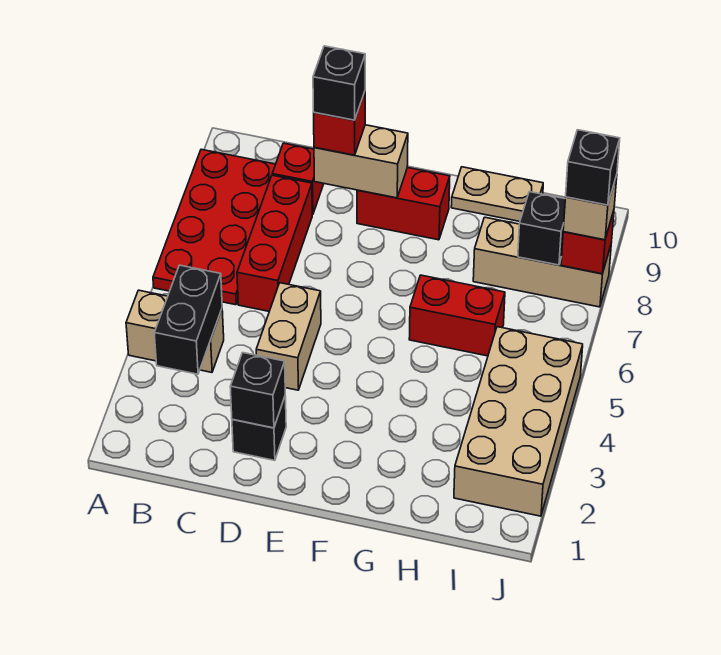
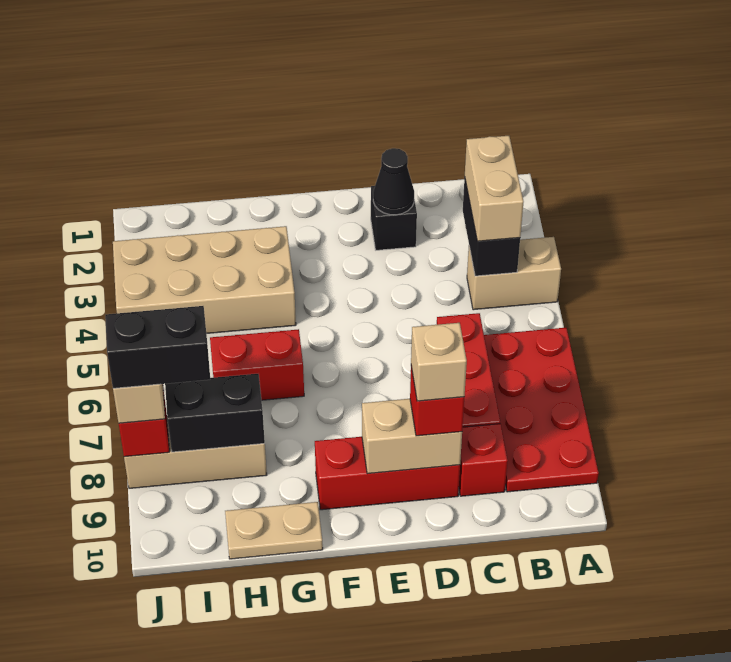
black brick D2 level 2 -> black cone D2 level 2
tan brick D4:D5 level 1 -> tan brick B3:B4 level 3
black brick D9 level 4 -> tan brick D9 level 4
red brick E9:F9 level 1 -> red brick D9:F9 level 1
tan brick I2:J5 level 1 -> tan brick G3:J4 level 1
black brick I8 level 2 -> black brick H8:I8 level 2
black brick J8 level 4 -> black brick I8:J8 level 4

